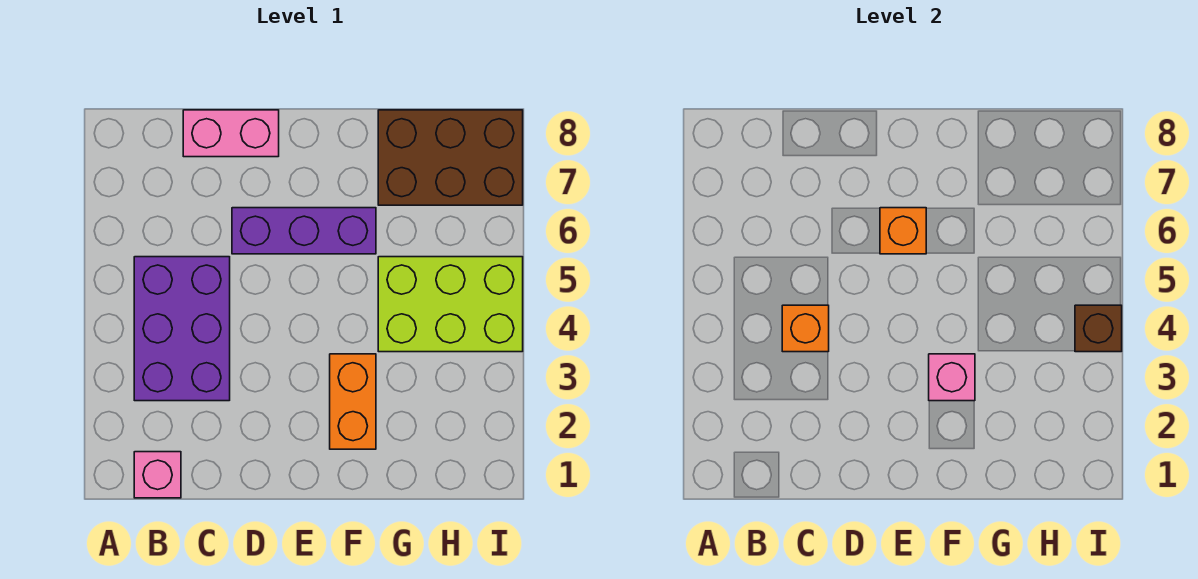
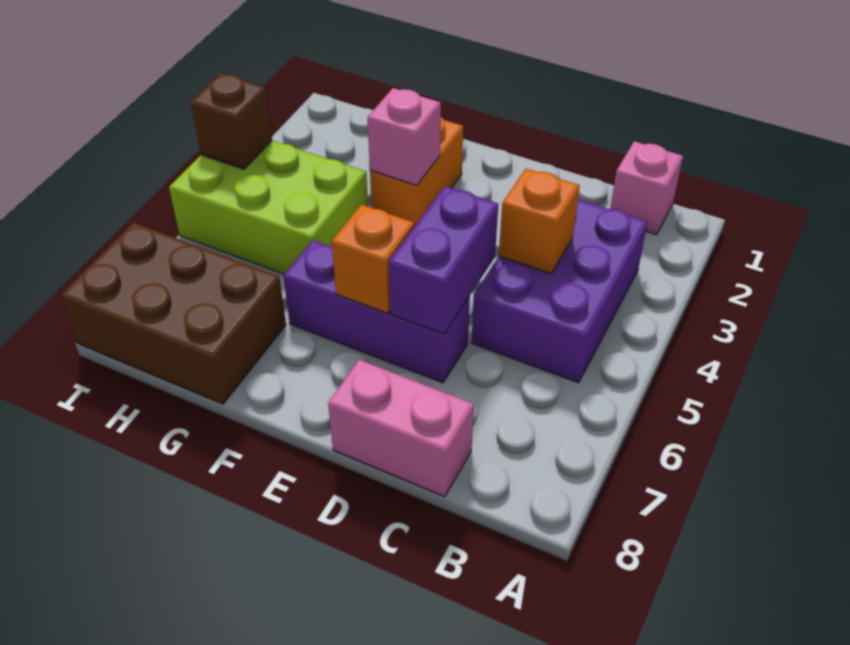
none -> purple brick D5:D6 level 2

